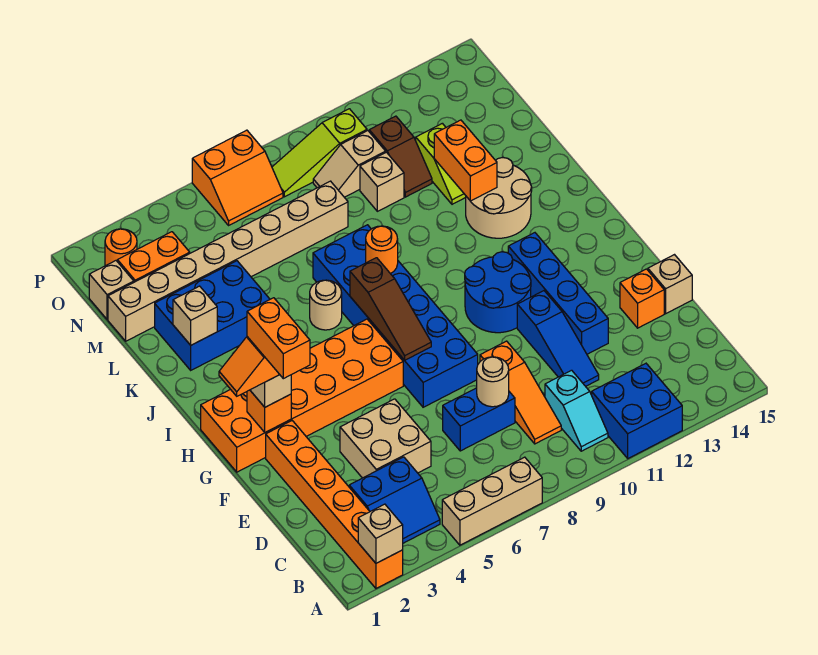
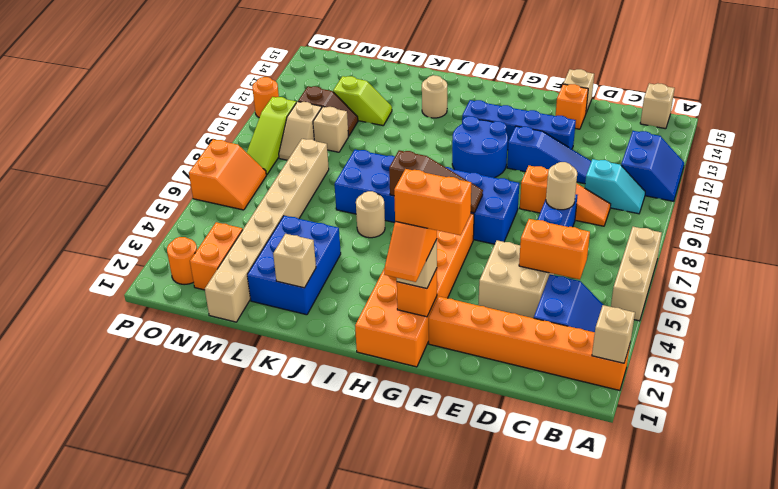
blue brick A11:B12 level 1 -> blue slope A11:B12 level 1 top B
orange round brick J8 level 2 -> orange round brick P11 level 1
tan round brick J12:K13 level 1 -> tan round brick J13 level 1
orange brick K12:L12 level 2 -> orange brick C5:D5 level 2
tan brick N1 level 1 -> tan brick B15 level 1

